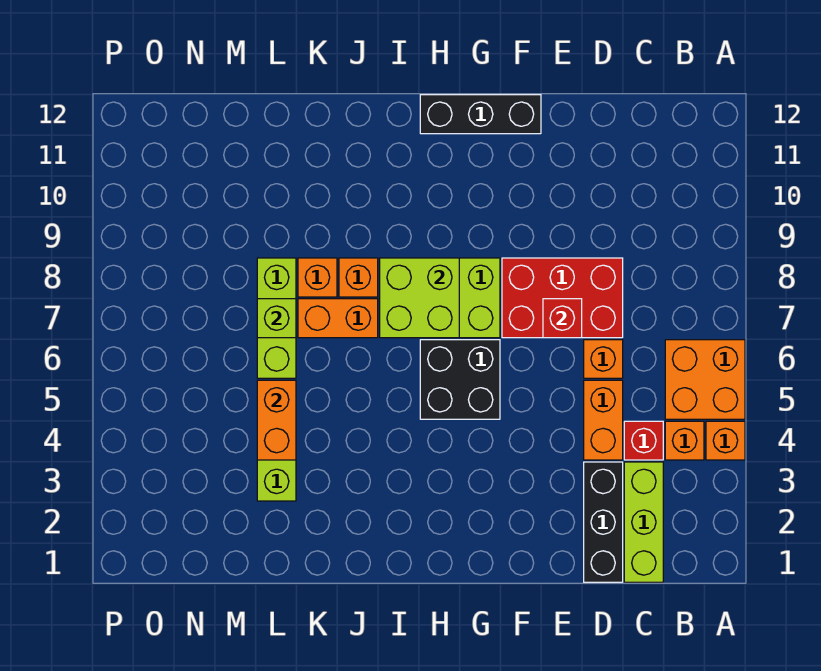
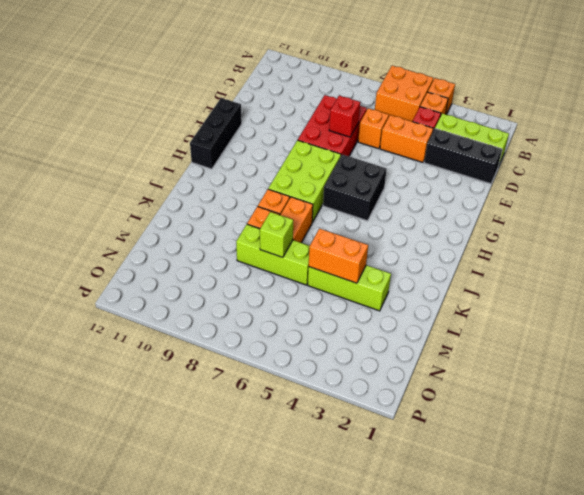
lime brick H7:I8 level 2 -> none

